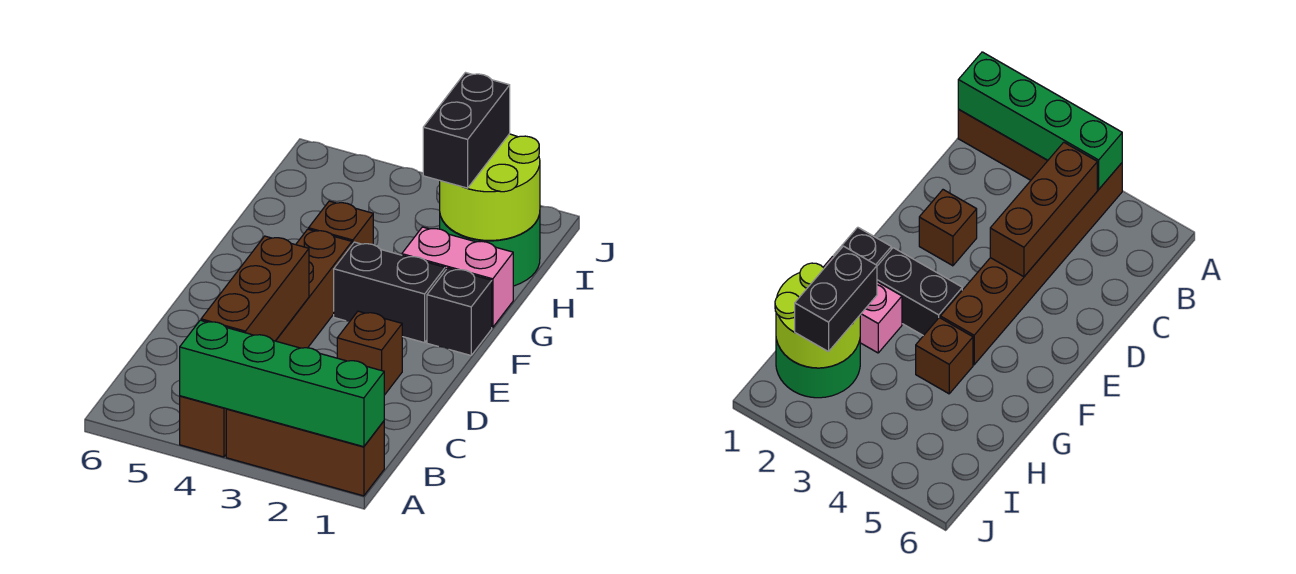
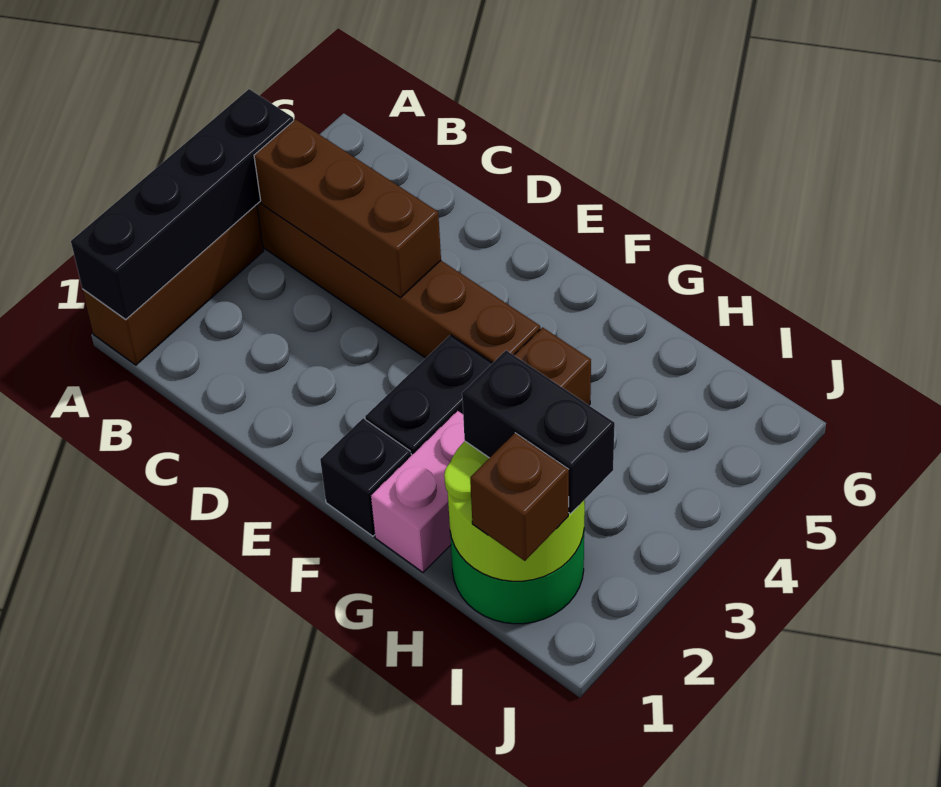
green brick A1:A4 level 2 -> black brick A1:A4 level 2
brown brick D2 level 1 -> brown brick I1 level 3

